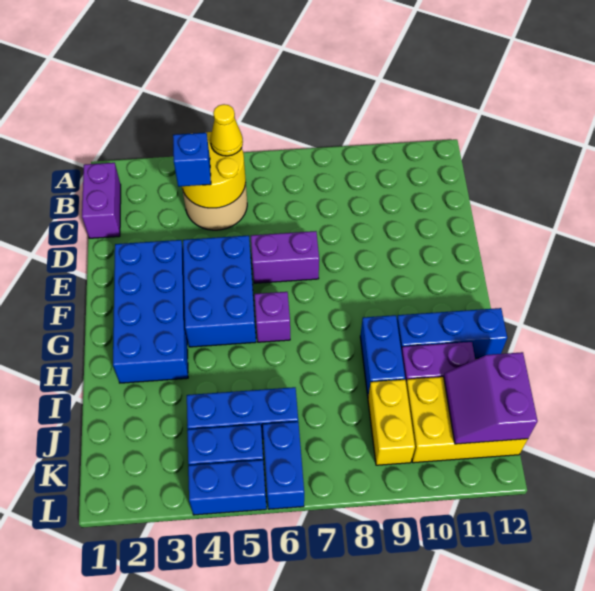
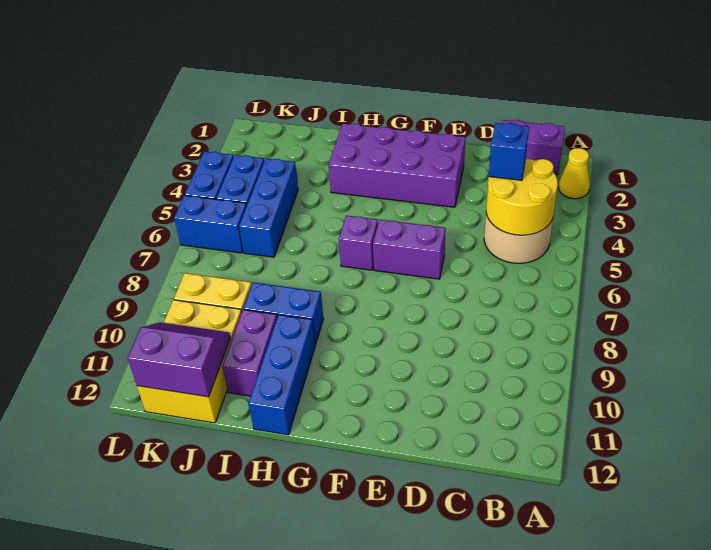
yellow cone B5 level 3 -> yellow cone A2 level 1
blue brick E2:H3 level 1 -> purple brick E2:H3 level 1
blue brick E4:G5 level 1 -> none
purple brick E6:E7 level 1 -> purple brick E6:F6 level 1

